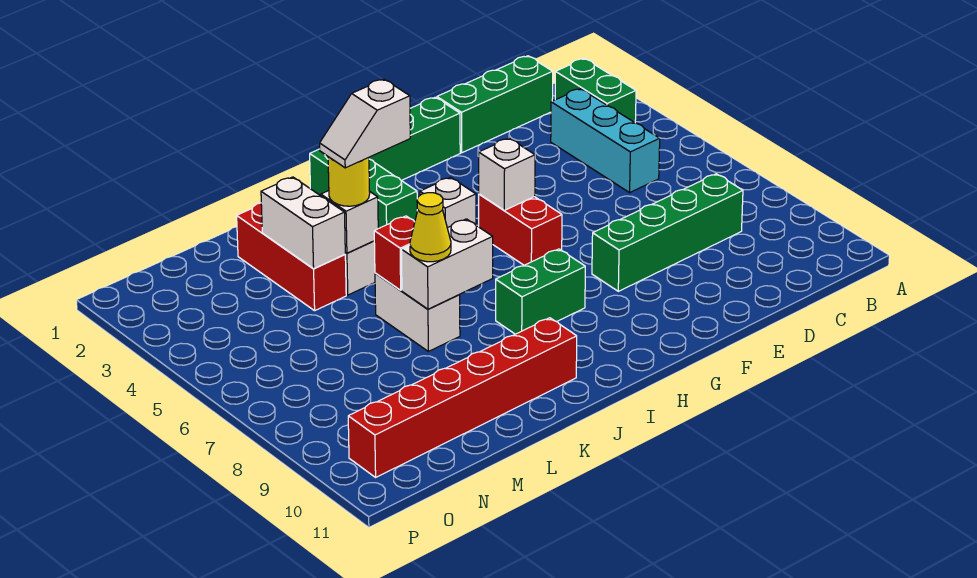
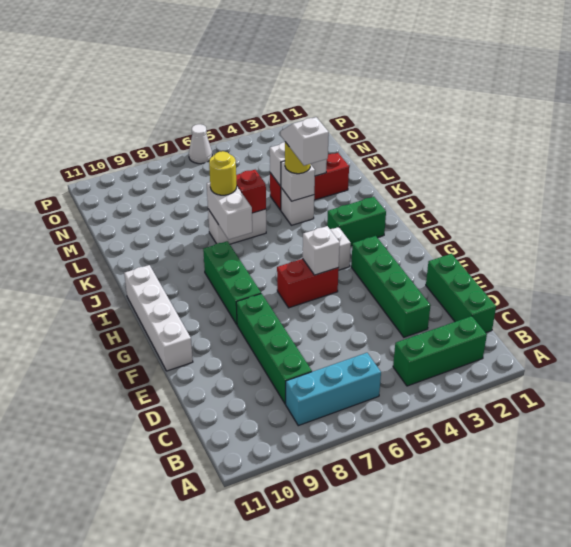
green brick B2:B3 level 1 -> green brick B2:B4 level 1
cyan brick C3:C5 level 1 -> cyan brick B6:B8 level 1
green brick F1:I1 level 1 -> green brick D3:G3 level 1
none -> white brick F11:I11 level 1
green brick H8:I8 level 1 -> green brick G8:I8 level 1
red brick J10:O10 level 1 -> none
yellow cone K7 level 3 -> yellow round brick K7 level 3
none -> white cone P6 level 1

